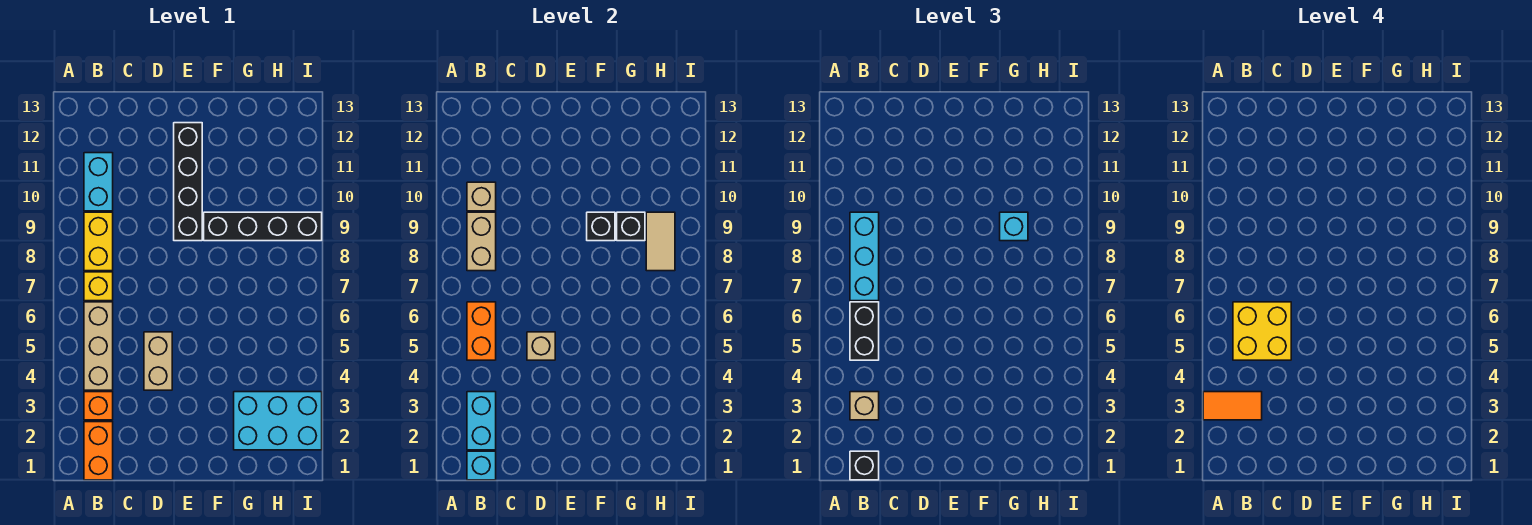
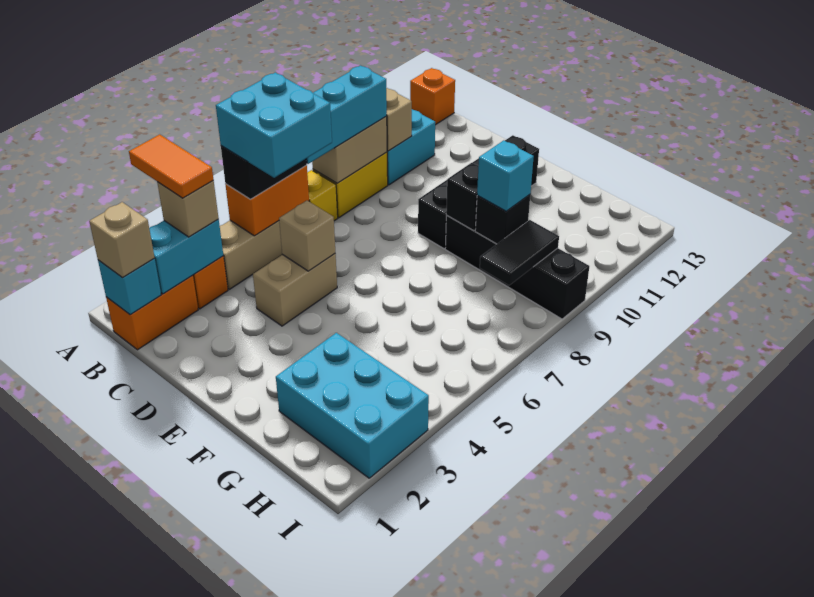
none -> orange brick A13 level 1
black brick B1 level 3 -> tan brick B1 level 3
yellow brick B5:C6 level 4 -> cyan brick B5:C6 level 4
tan tile H8:H9 level 2 -> black tile H8:H9 level 2

